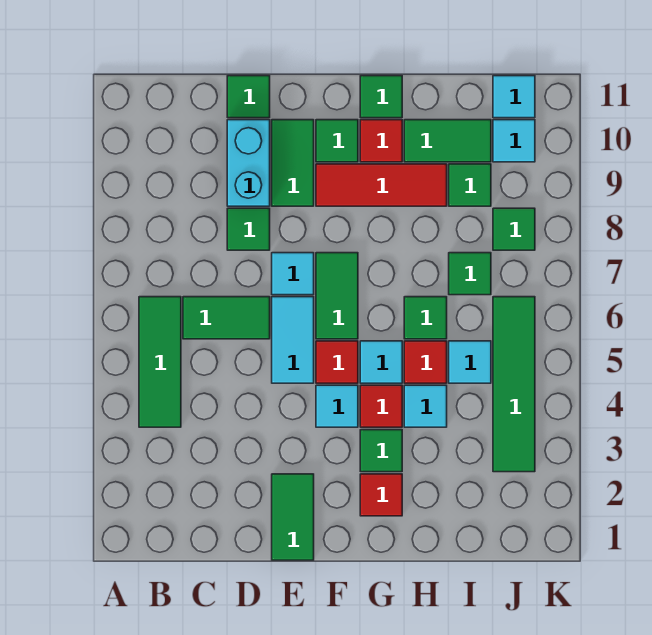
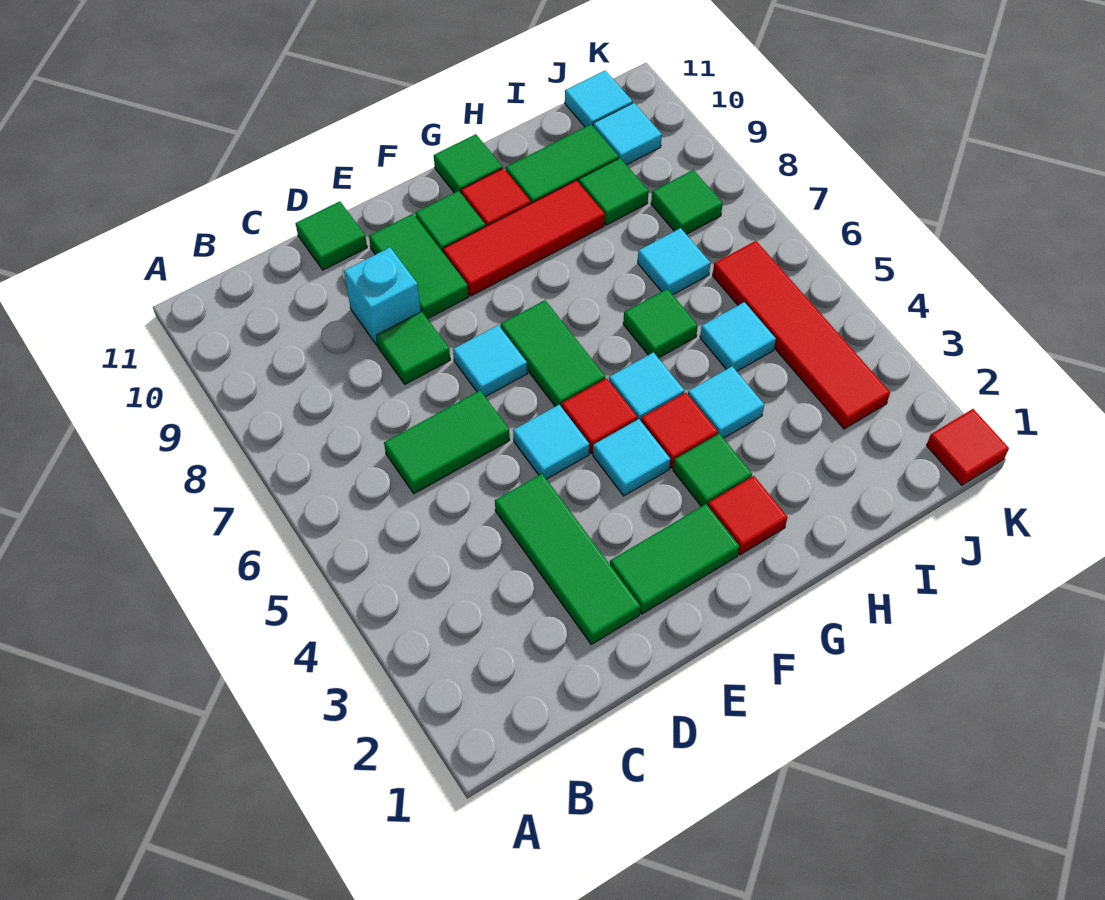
green tile B4:B6 level 1 -> green tile D2:D4 level 1
cyan brick D9:D10 level 1 -> cyan brick D9 level 1
green tile E1:E2 level 1 -> green tile E2:F2 level 1
cyan tile E5:E6 level 1 -> cyan tile E5 level 1
red tile H5 level 1 -> red tile K1 level 1
green tile I7 level 1 -> cyan tile I7 level 1
green tile J3:J6 level 1 -> red tile J3:J6 level 1

